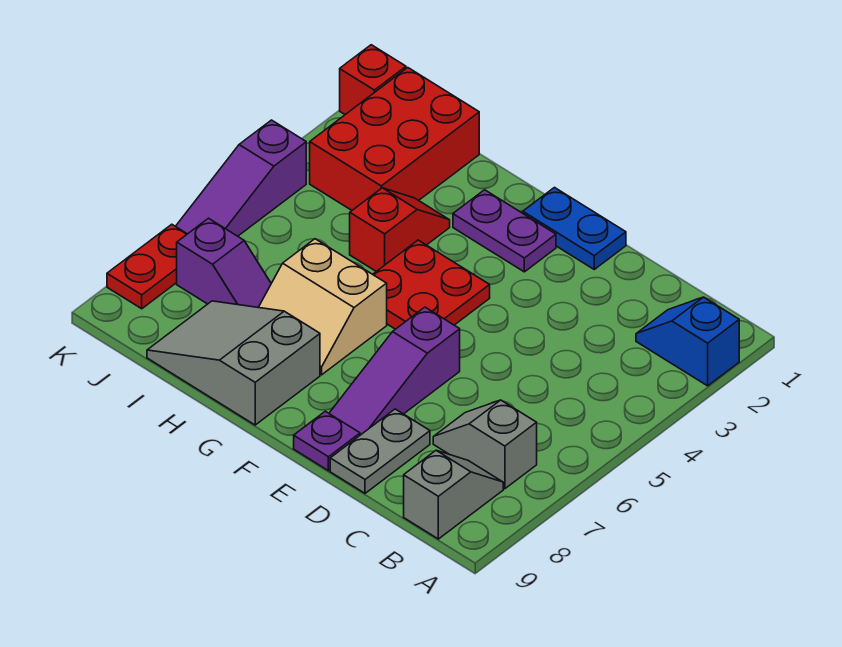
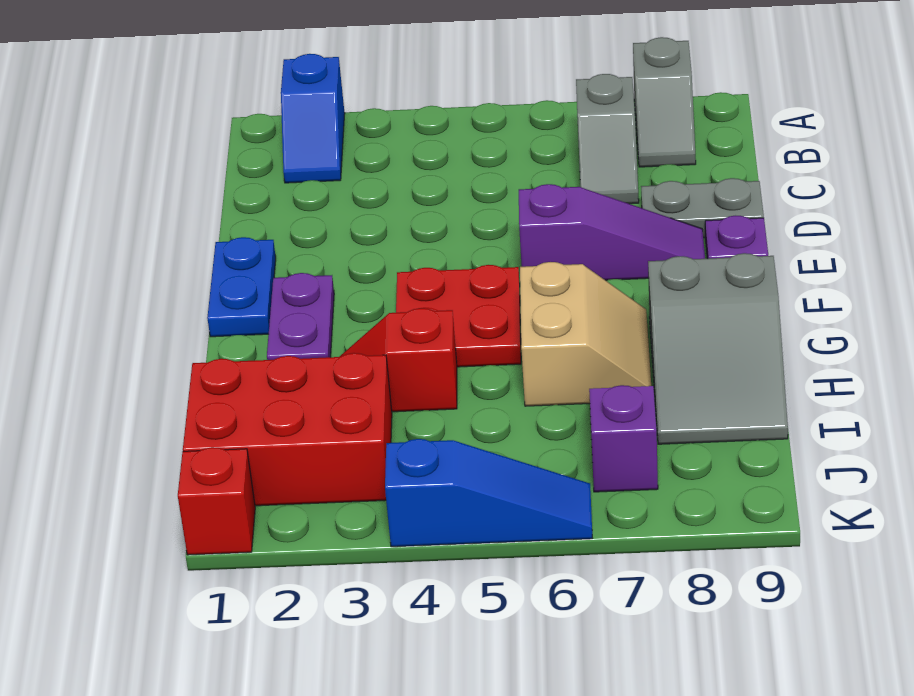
grey slope B8:B9 level 1 top 9 -> grey slope A8:B8 level 1 top A
purple slope K4:K6 level 1 top 4 -> blue slope K4:K6 level 1 top 4
red plate K7:K8 level 1 -> none

